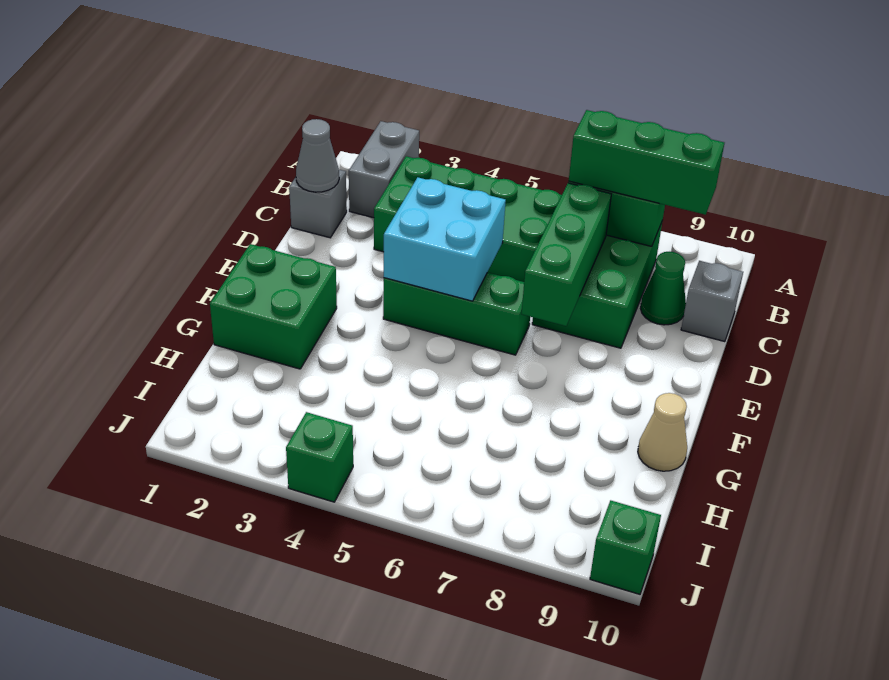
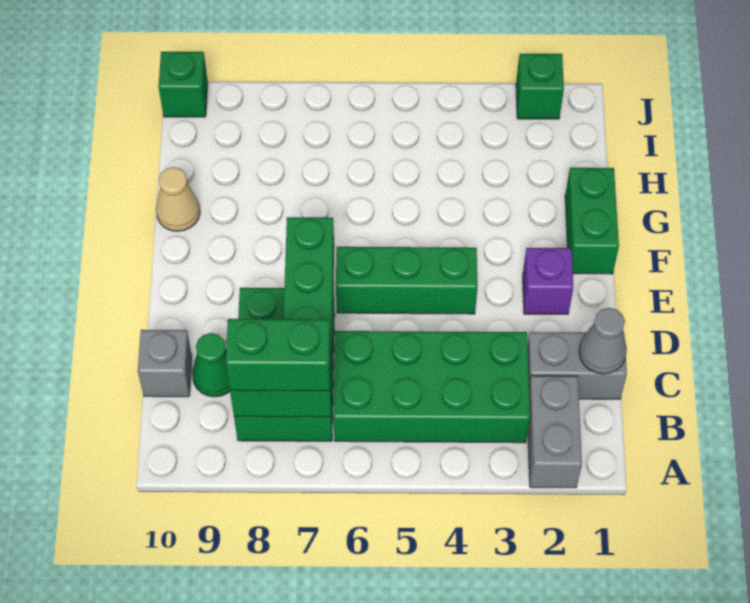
green brick B7:B9 level 3 -> green brick B7:B8 level 3
grey brick C1 level 1 -> grey brick C1:C2 level 1
cyan brick D4:E5 level 2 -> none
none -> purple brick E2 level 1
green brick F1:G2 level 1 -> green brick F1:G1 level 1
green brick J4 level 1 -> green brick J2 level 1

